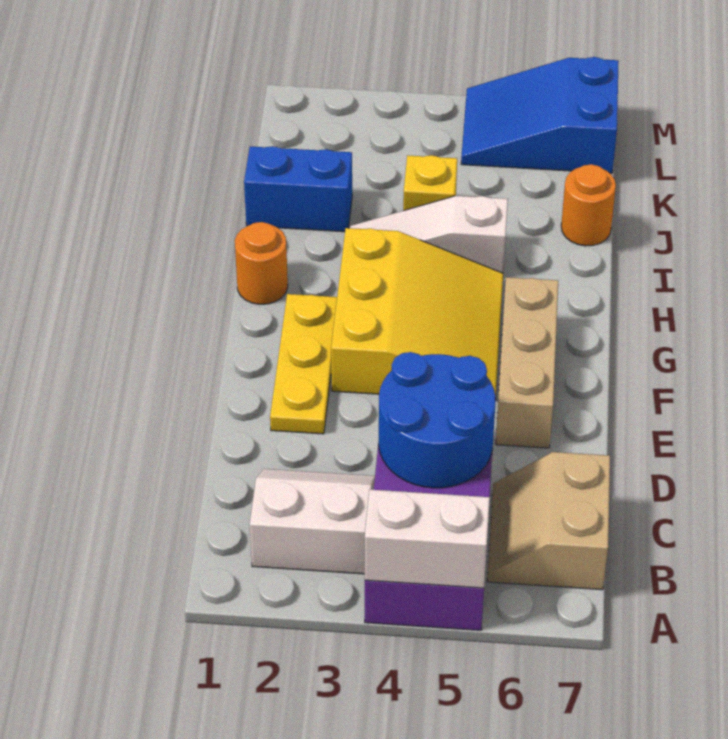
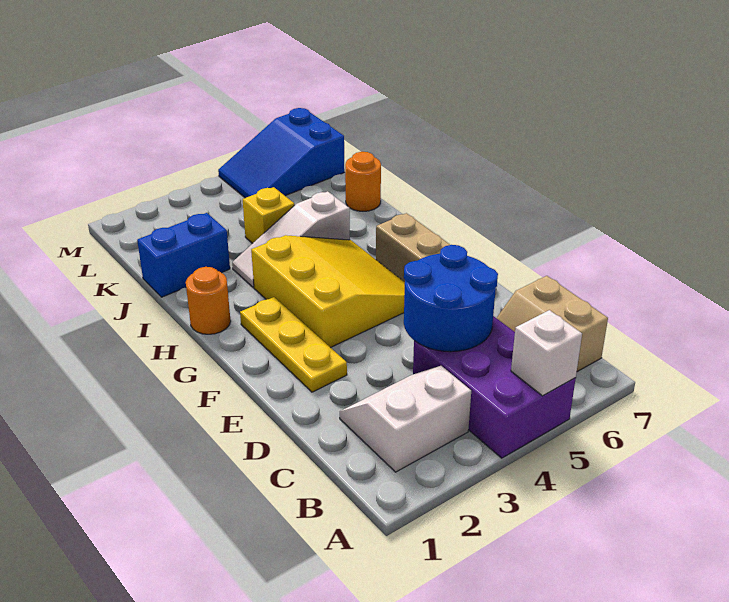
white brick A4:A5 level 2 -> white brick A5 level 2

